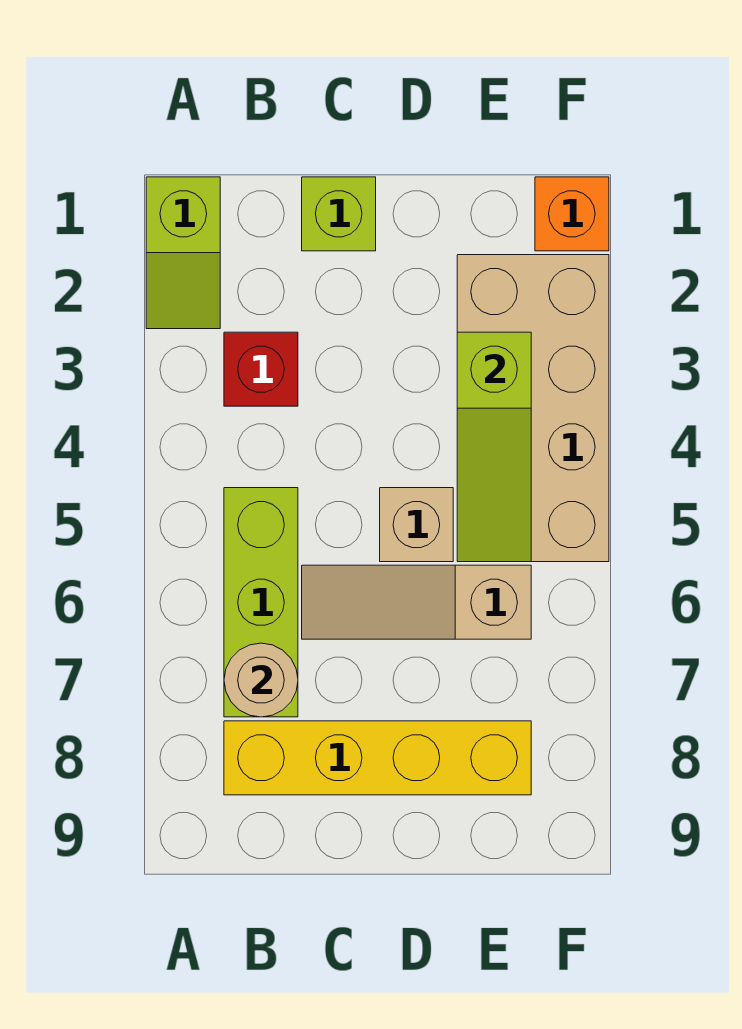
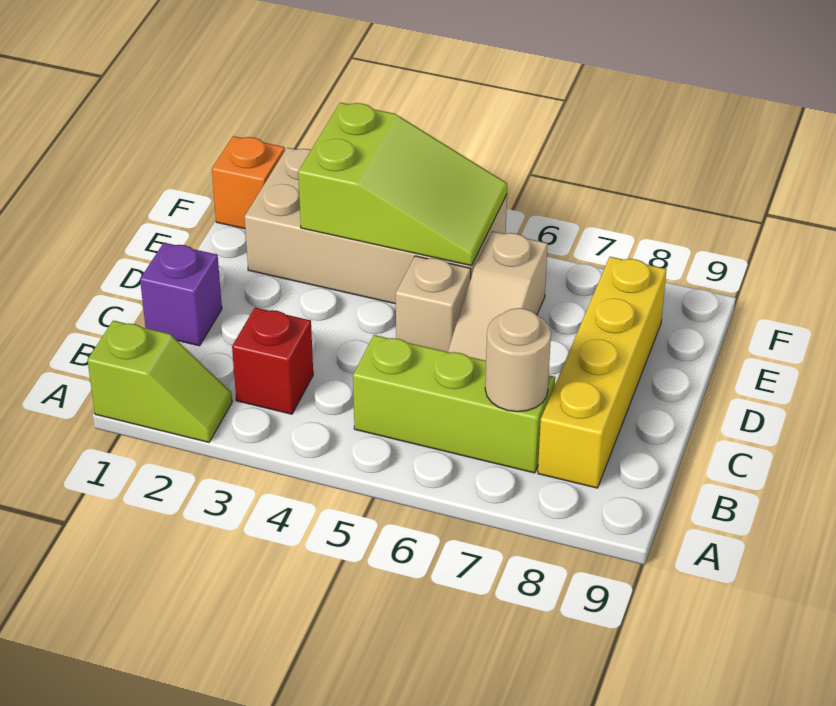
lime brick C1 level 1 -> purple brick C1 level 1
lime slope E3:E5 level 2 top 3 -> lime slope E3:F5 level 2 top 3

